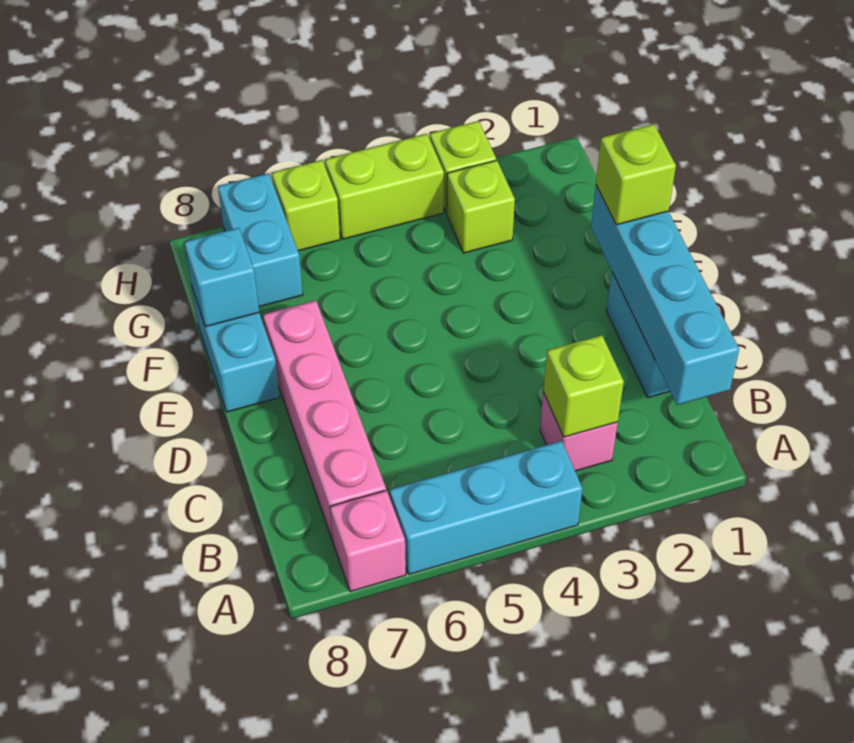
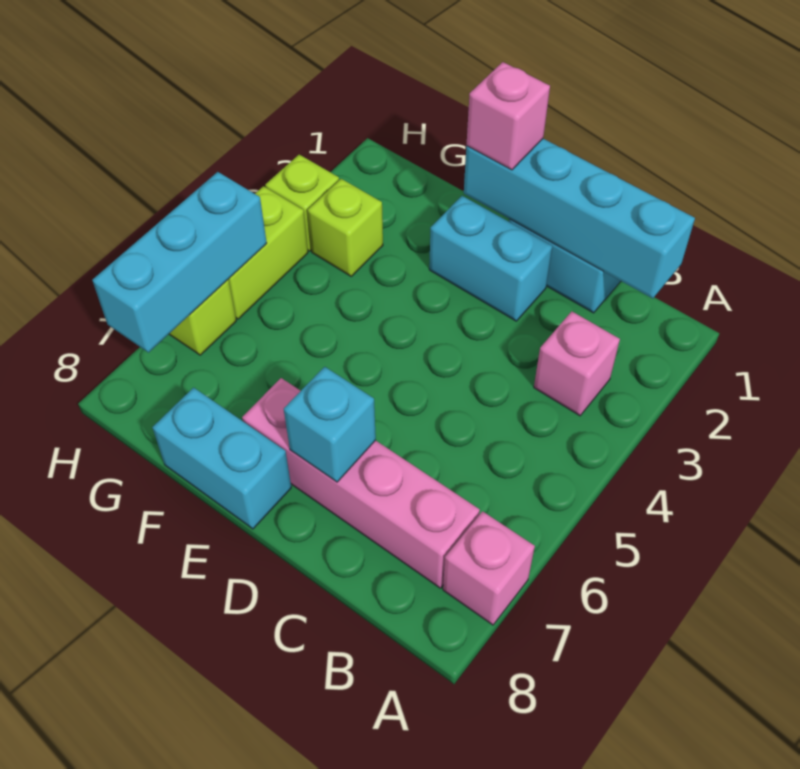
cyan brick A4:A6 level 1 -> cyan brick H5:H7 level 2
lime brick B3 level 2 -> none
lime brick E1 level 3 -> pink brick E1 level 3
cyan brick F8 level 2 -> cyan brick D7 level 2
cyan brick G7:H7 level 1 -> cyan brick D2:E2 level 1

